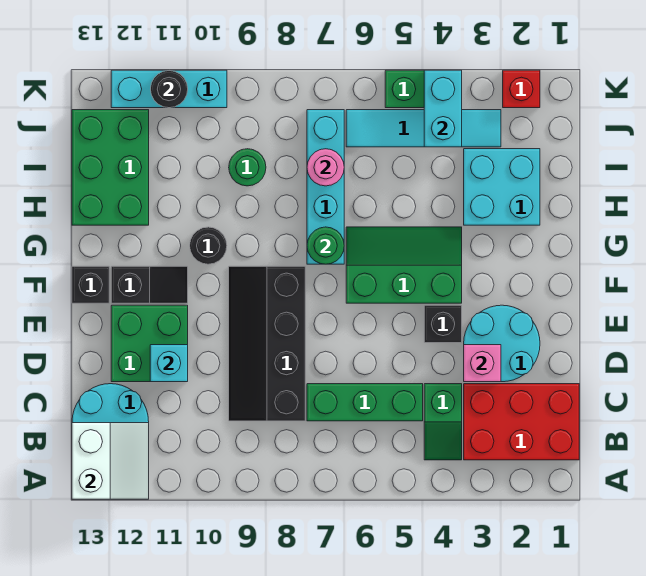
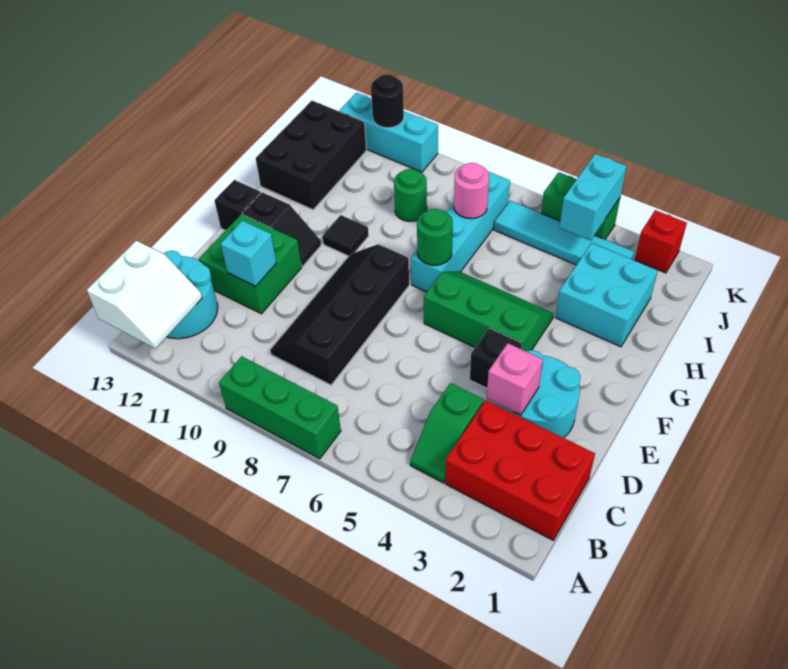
green brick C5:C7 level 1 -> green brick A7:A9 level 1
black round brick G10 level 1 -> black tile G10 level 1
green brick H12:J13 level 1 -> black brick H12:J13 level 1

